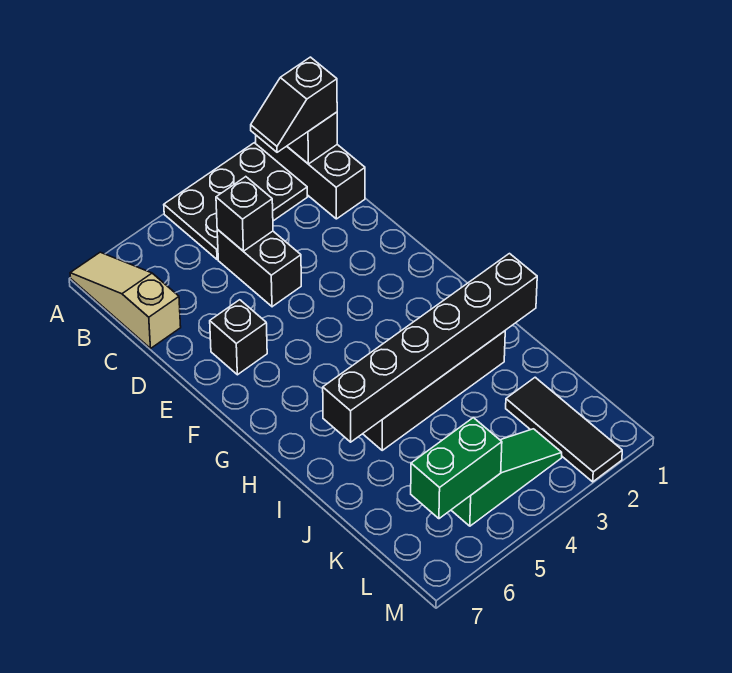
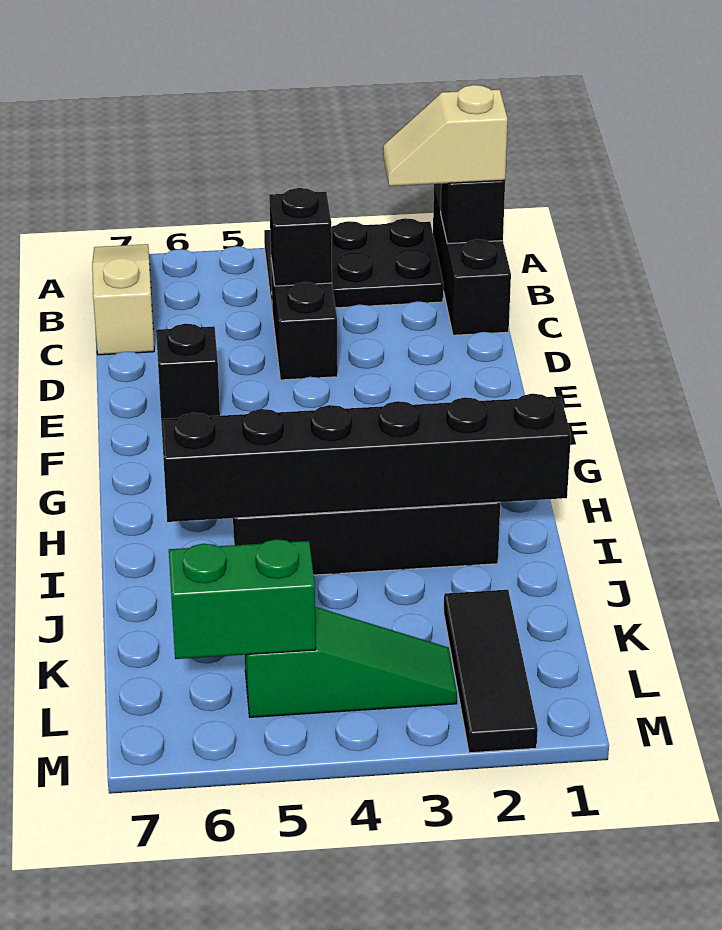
black slope B1:B2 level 3 top 1 -> tan slope B1:B2 level 3 top 1

